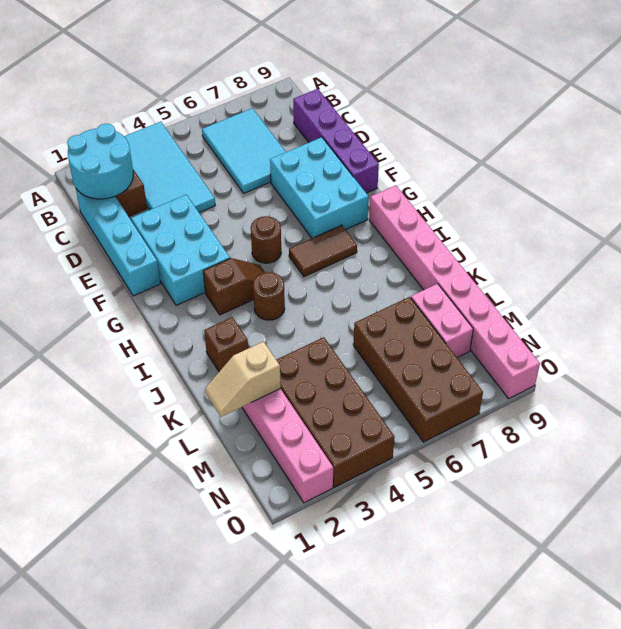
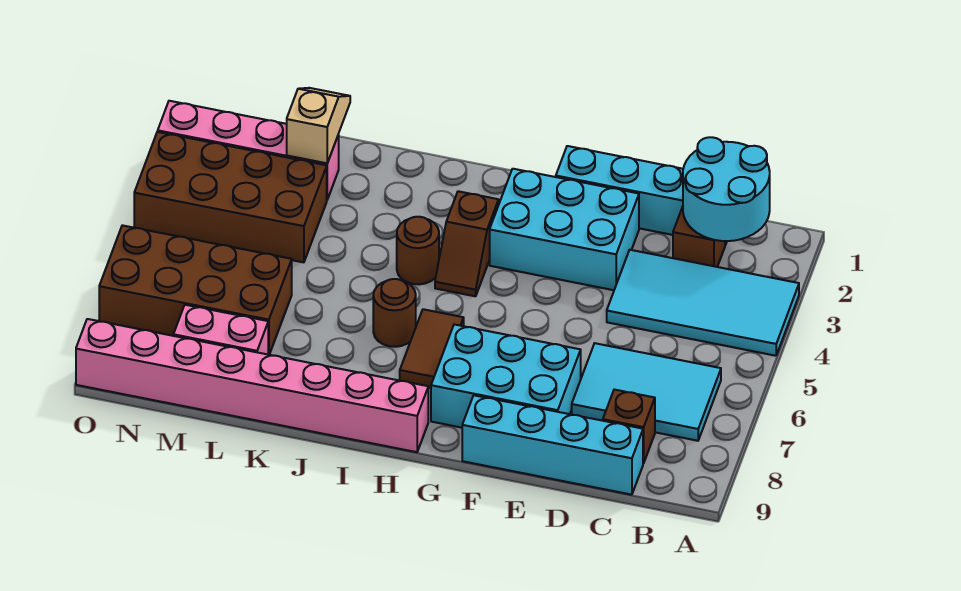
purple brick C9:F9 level 1 -> cyan brick C9:F9 level 1
brown round brick G5 level 1 -> brown round brick I6 level 1
brown brick J2 level 1 -> brown brick C8 level 1

